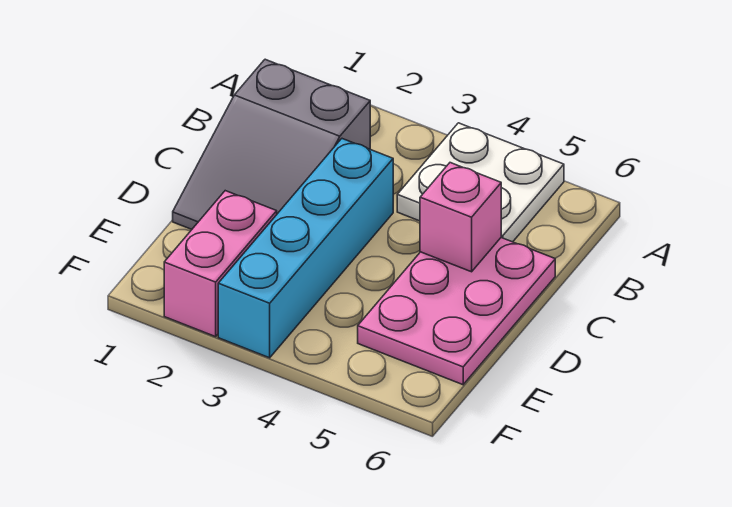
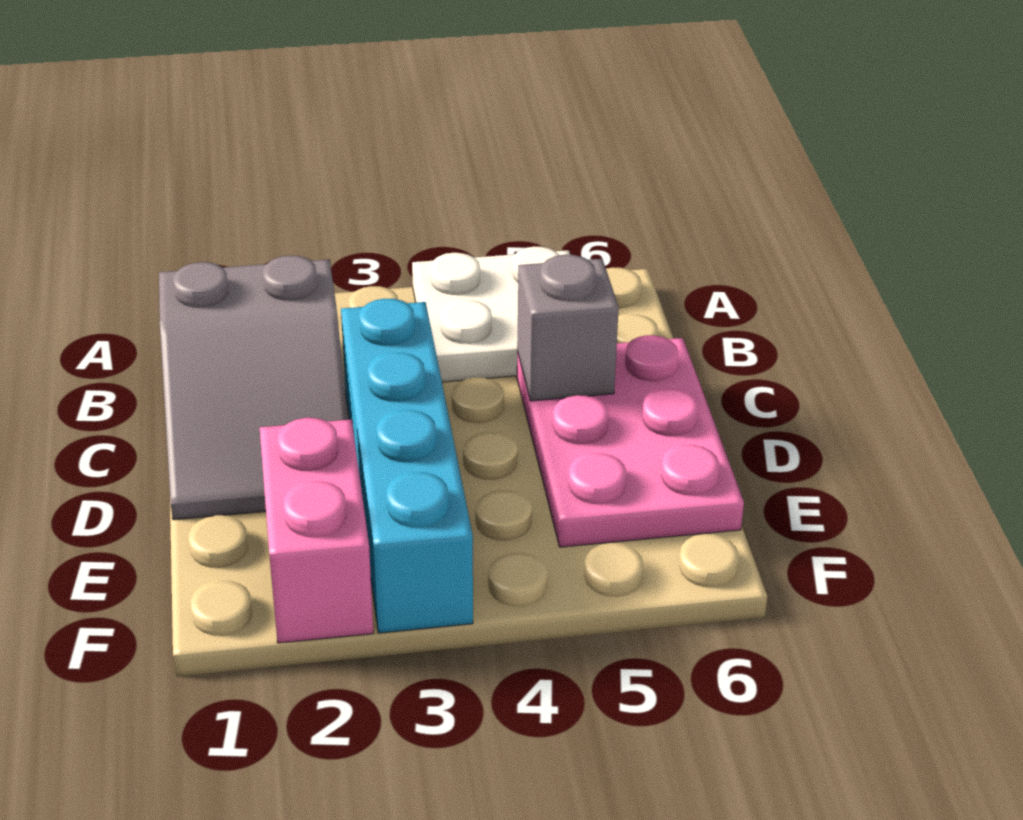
pink brick C5 level 2 -> grey brick C5 level 2

